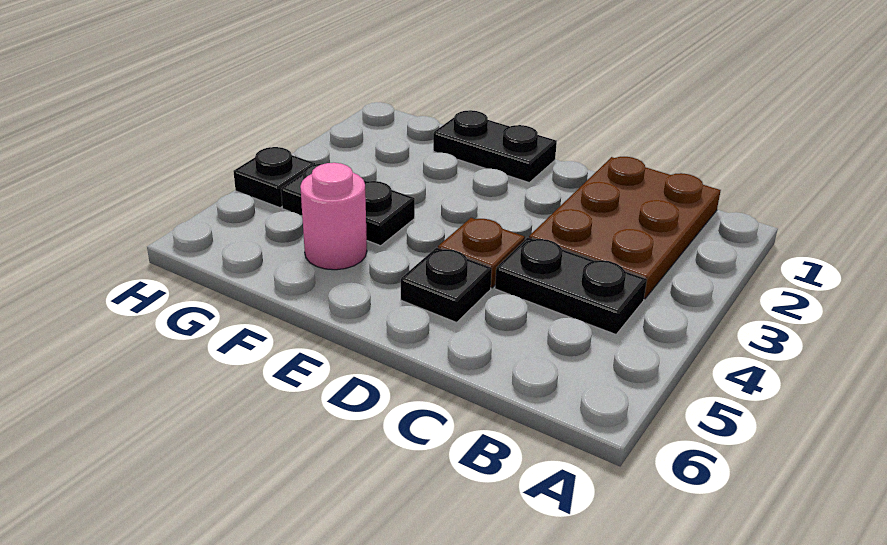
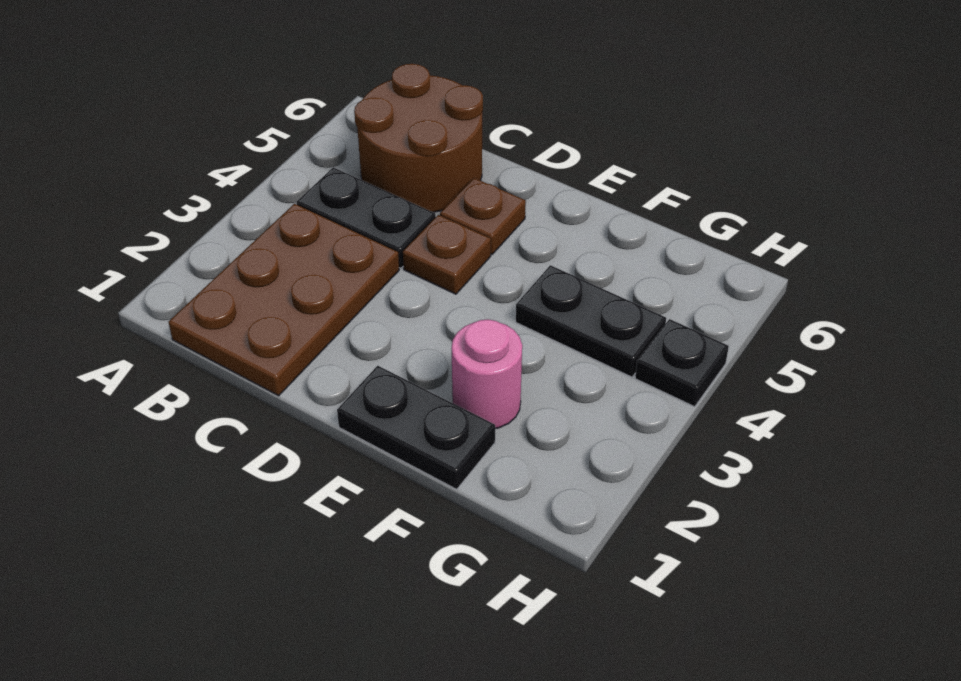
none -> brown round brick B5:C6 level 1
black plate D5 level 1 -> brown plate D5 level 1
pink round brick F5 level 1 -> pink round brick F2 level 1

